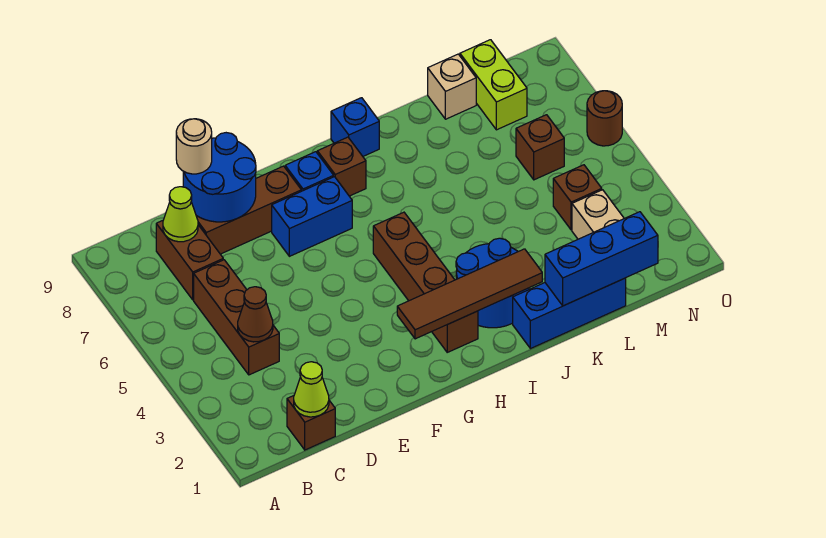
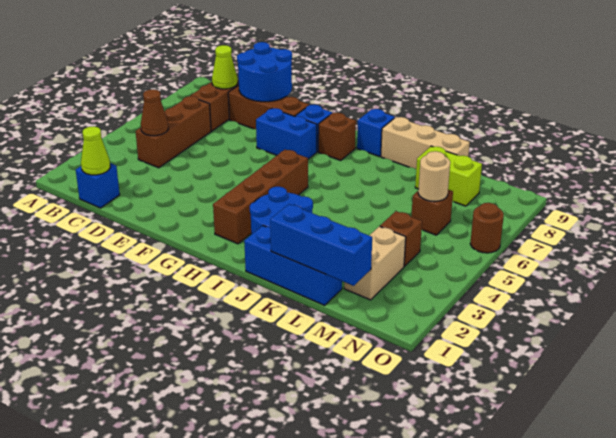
brown brick C1 level 1 -> blue brick C1 level 1
tan round brick D9 level 3 -> tan round brick M6 level 2
brown tile G2:J2 level 2 -> none
tan brick L9 level 1 -> tan brick J9:L9 level 1
lime brick M8:M9 level 1 -> lime brick L8:M8 level 1

